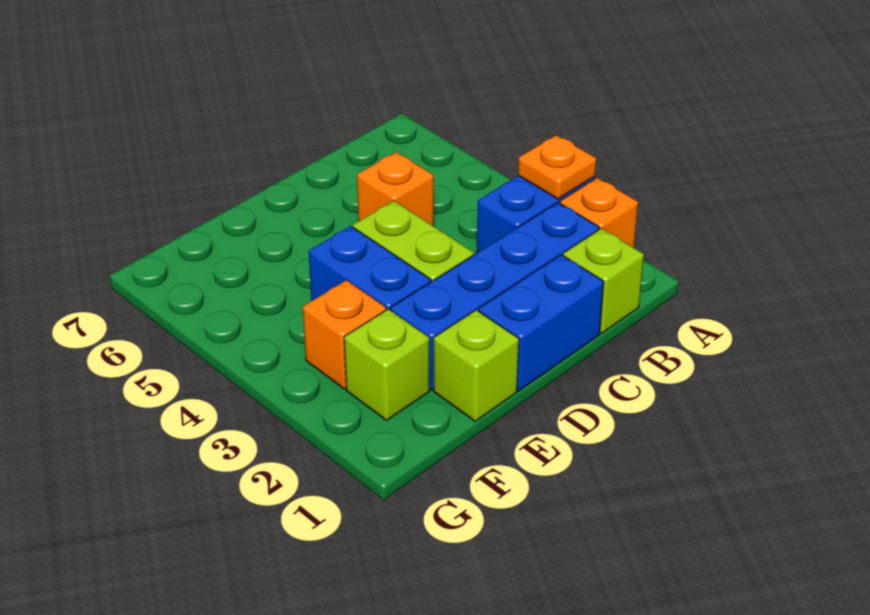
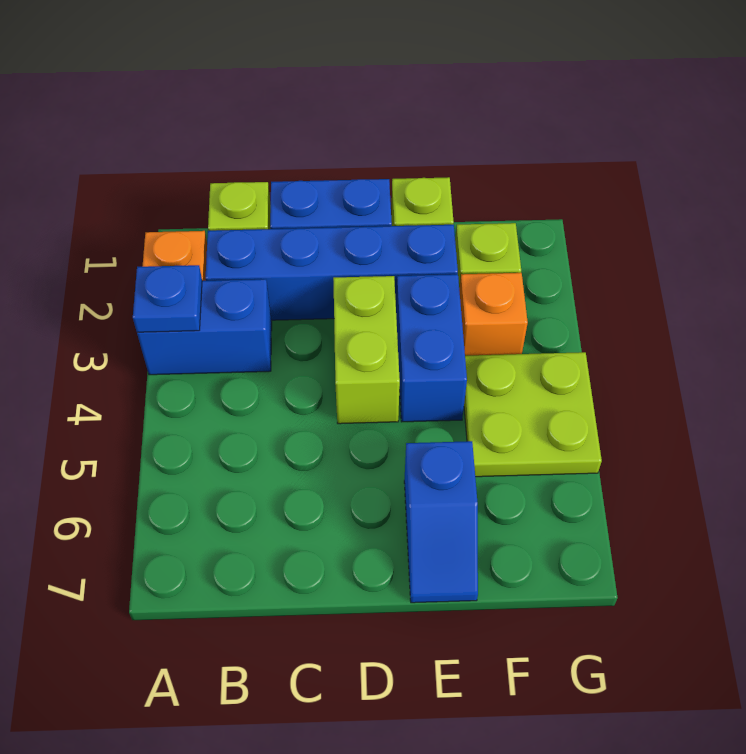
orange plate A3 level 2 -> blue plate A3 level 2
orange brick C5 level 1 -> none
none -> blue slope E6:E7 level 1 top 6
none -> lime plate F4:G5 level 1

